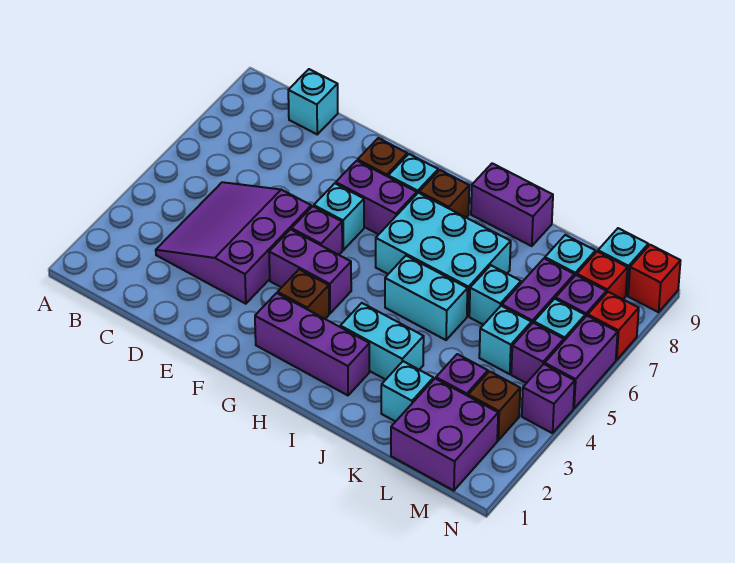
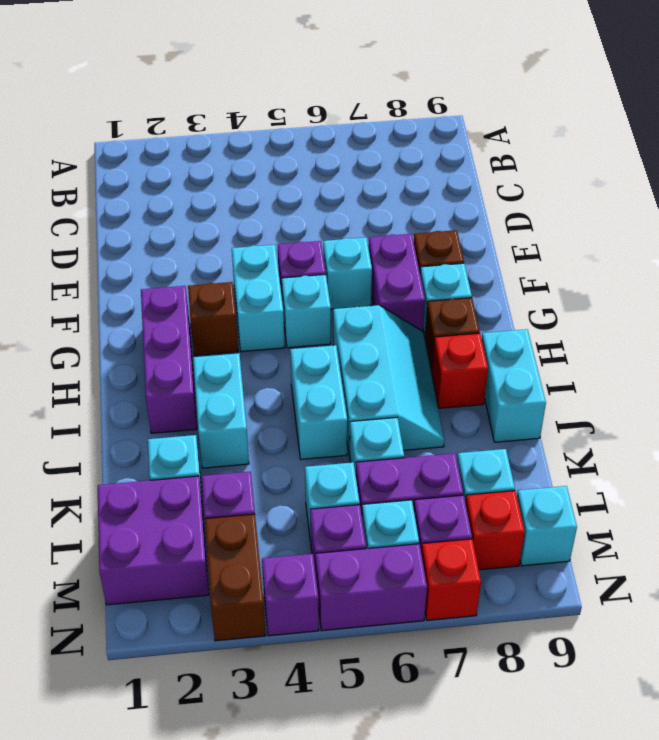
purple slope C3:E5 level 1 top E -> none
cyan brick C9 level 1 -> cyan brick G5 level 1
purple brick F4:G4 level 1 -> cyan brick F4:G4 level 1
cyan brick H6:J7 level 1 -> cyan slope H6:J7 level 1 top 6
purple brick I9:J9 level 1 -> cyan brick I9:J9 level 1
brown brick M3 level 1 -> brown brick M3:N3 level 1
red brick N9 level 1 -> red brick I8 level 1

